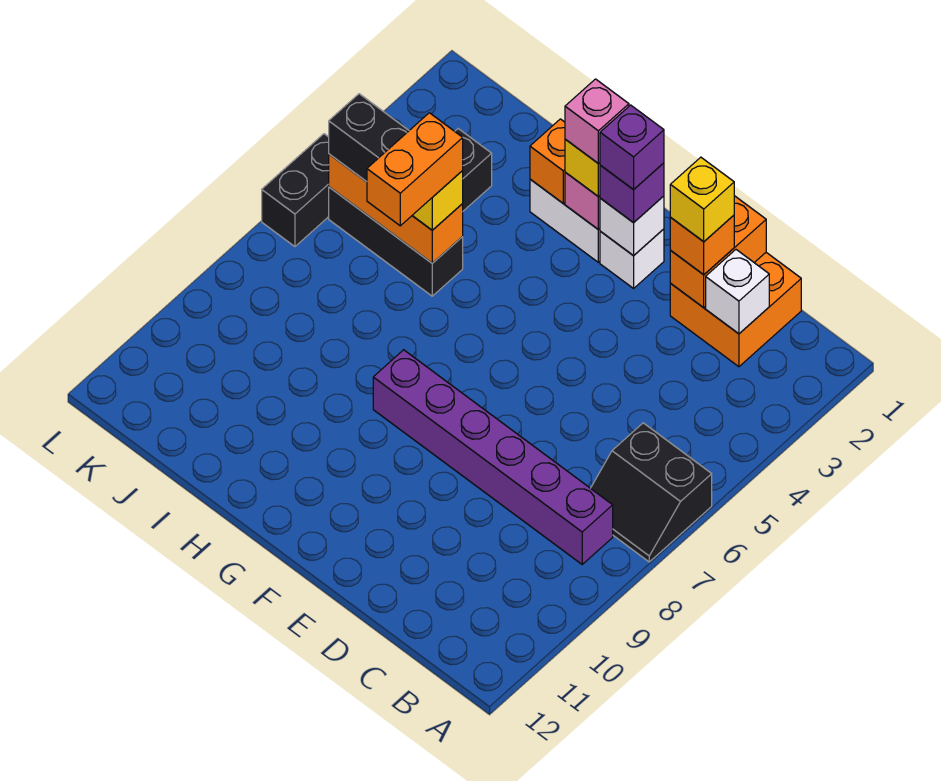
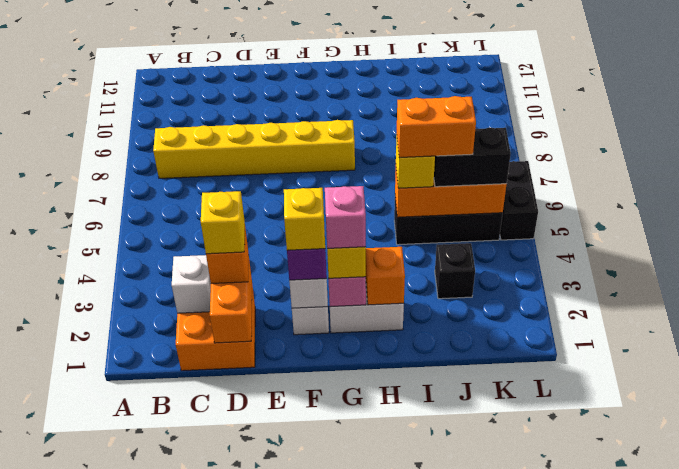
black slope A6:B7 level 1 top 6 -> none
purple brick B8:G8 level 1 -> yellow brick B8:G8 level 1
purple brick F2 level 4 -> yellow brick F2 level 4
orange brick I5:I6 level 4 -> orange brick I5:J5 level 4

